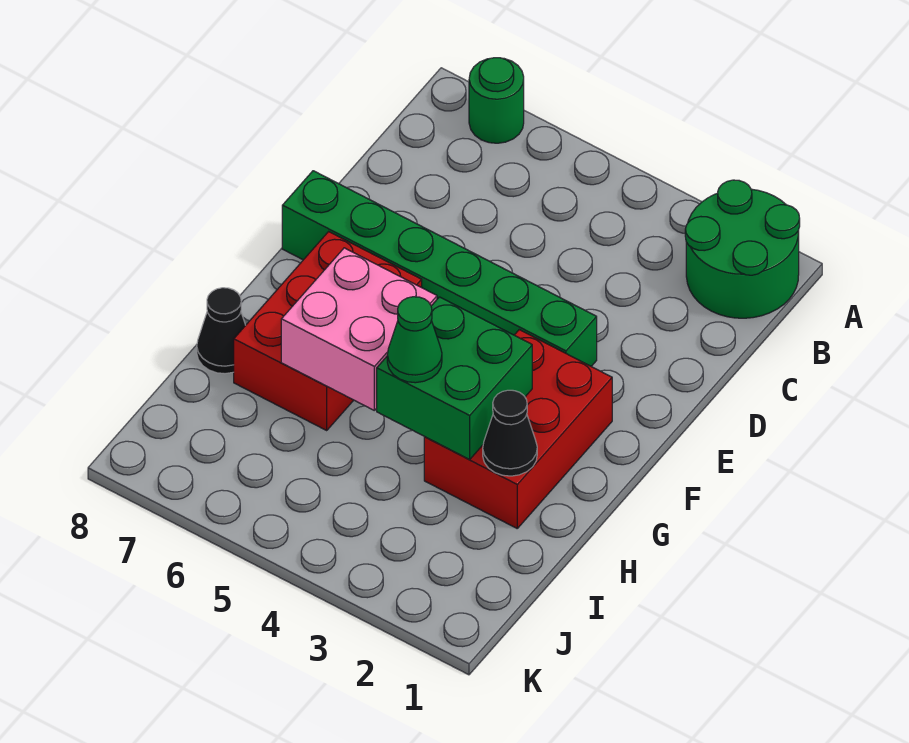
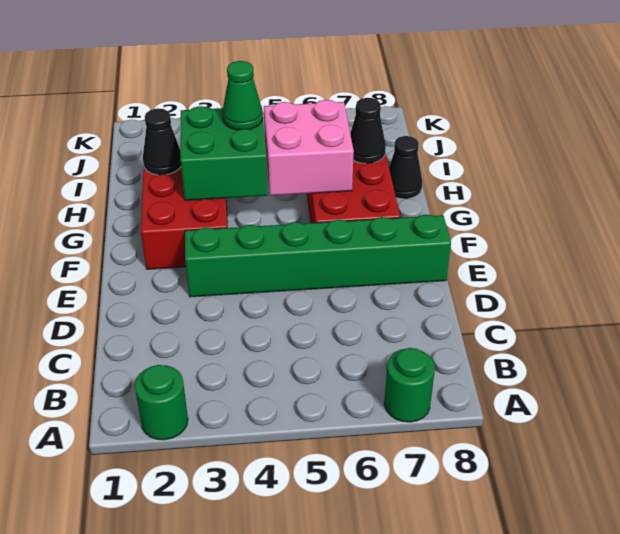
green round brick A1:B2 level 1 -> green round brick A2 level 1
none -> black cone H7 level 2

